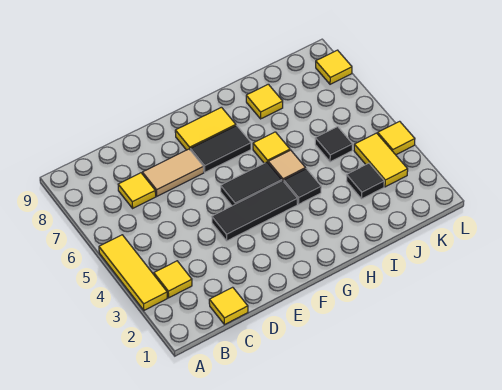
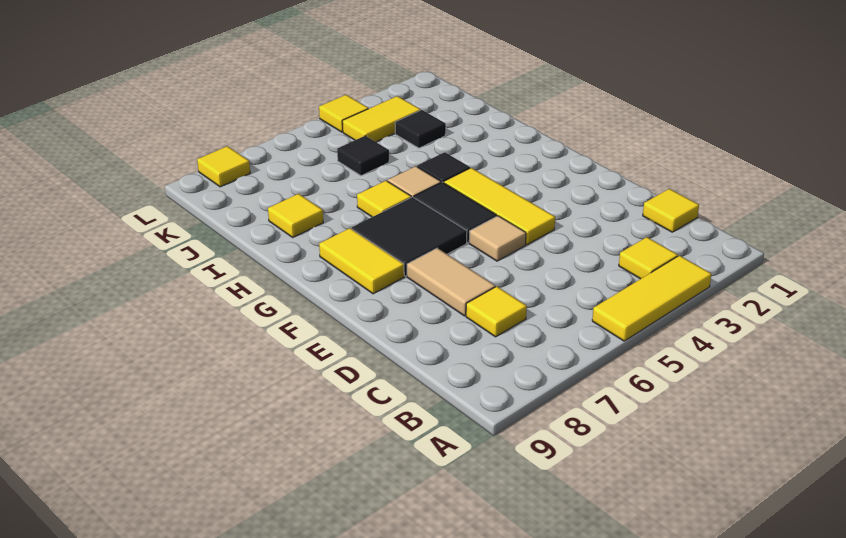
black tile E4:G4 level 1 -> yellow tile E4:G4 level 1
none -> tan tile E5 level 1
black tile F7:G7 level 1 -> black tile F6:G7 level 1

